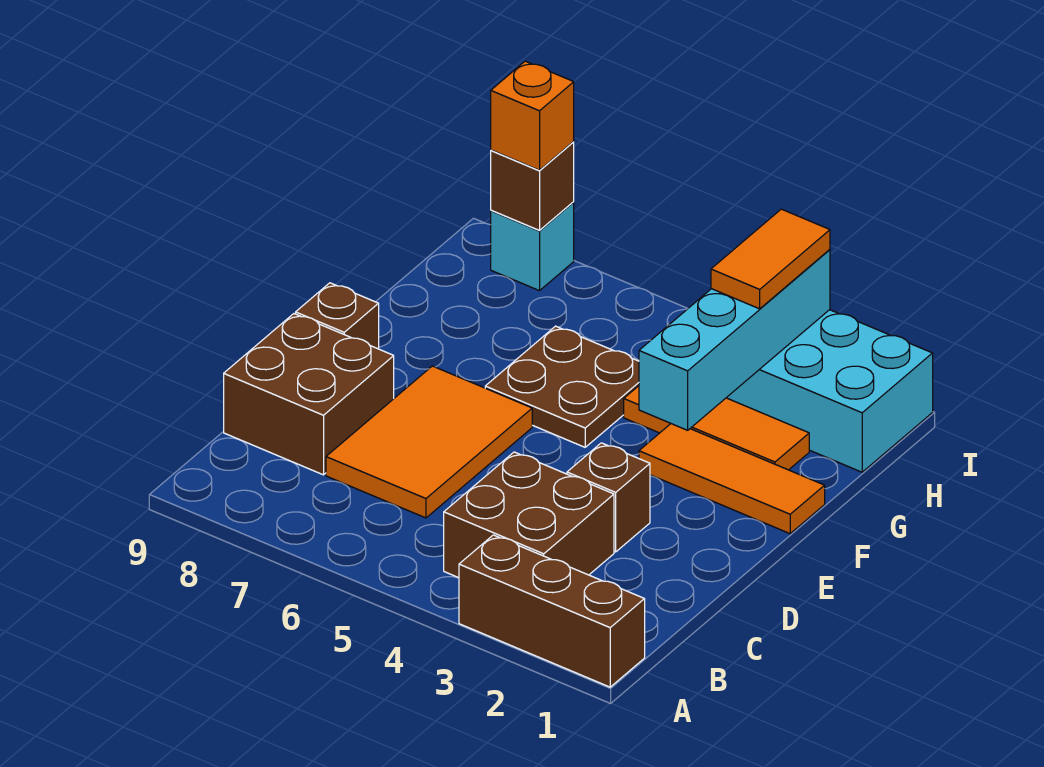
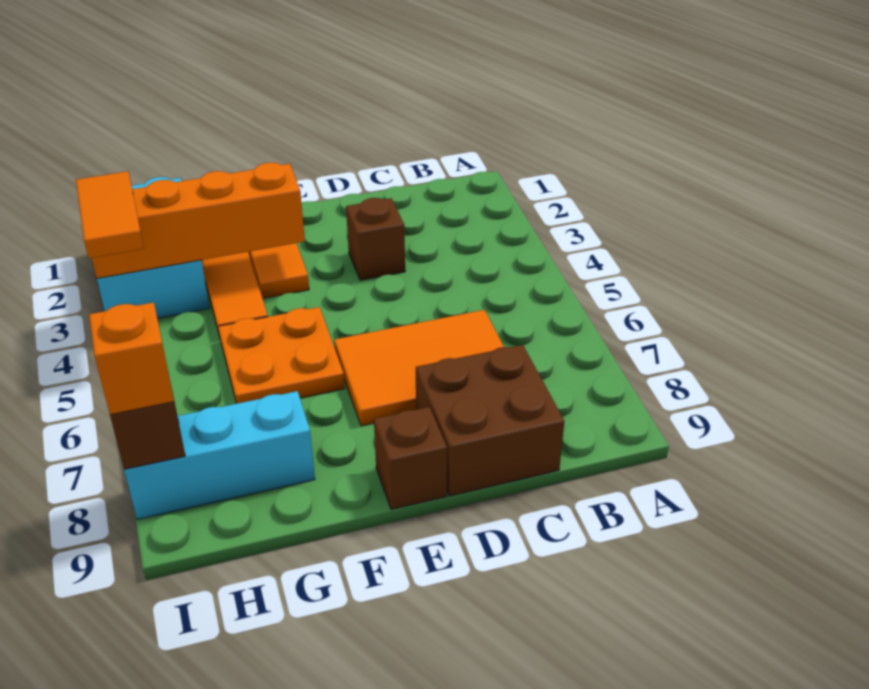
brown brick A1:A3 level 1 -> none
brown brick B3:C4 level 1 -> none
cyan brick F3:I3 level 2 -> orange brick F3:I3 level 2
brown plate F5:G6 level 1 -> orange plate F5:G6 level 1
orange tile H3:I3 level 3 -> orange tile I3:I4 level 3
cyan brick I8 level 1 -> cyan brick G8:I8 level 1

